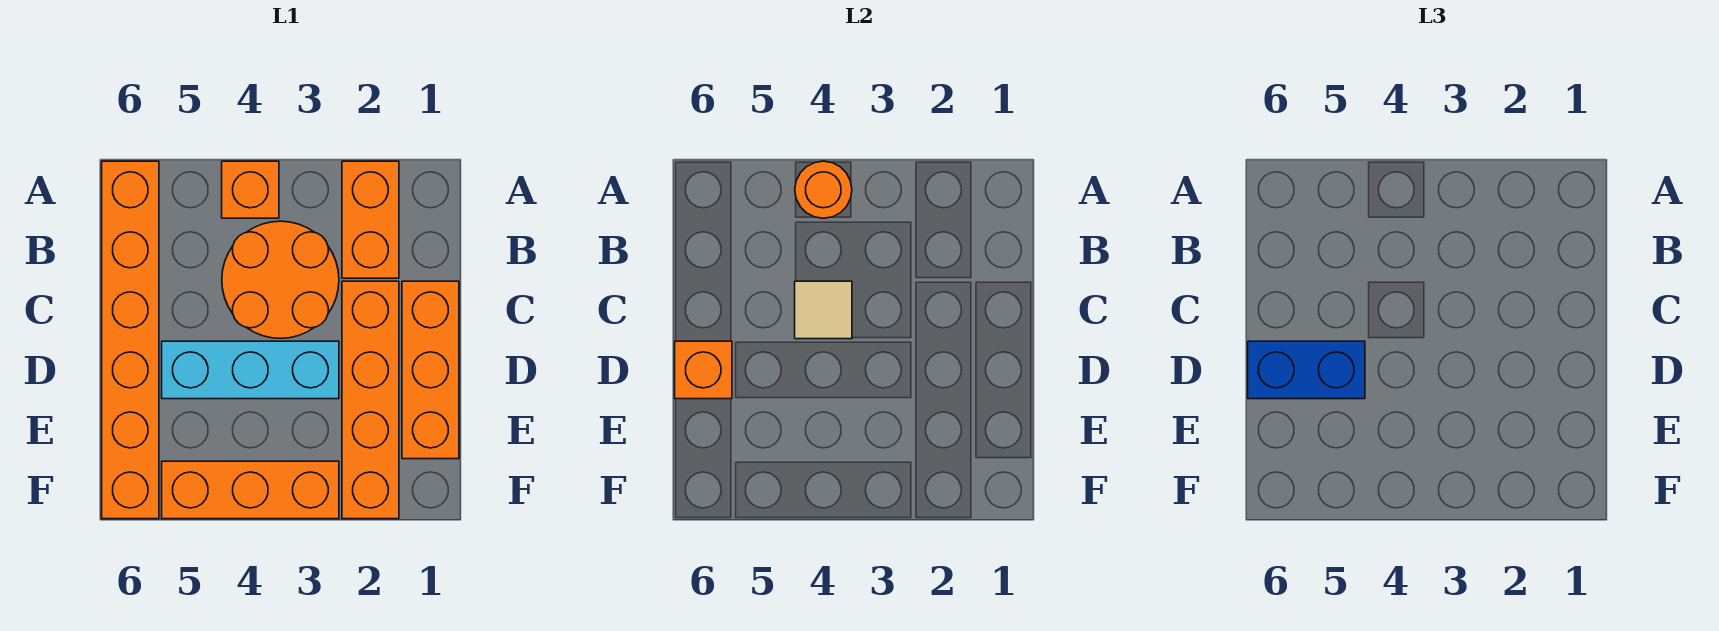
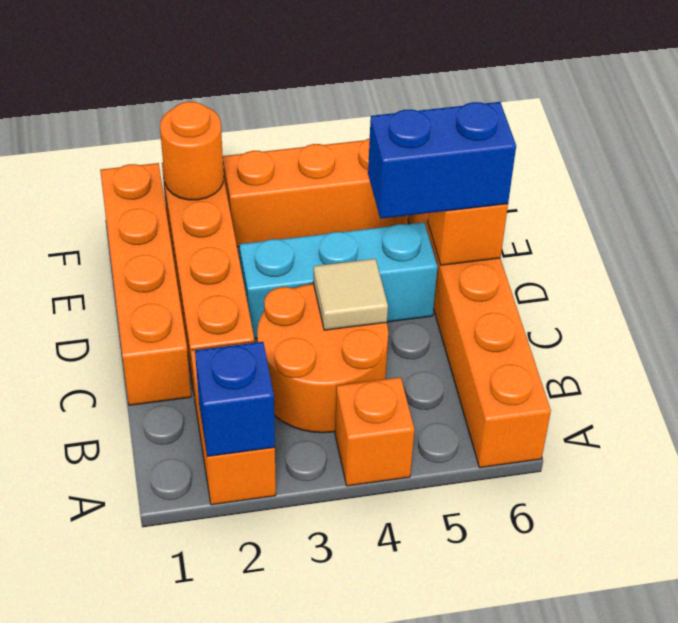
none -> blue brick A2 level 2
orange round brick A4 level 2 -> orange round brick F2 level 2
orange brick C1:E1 level 1 -> orange brick C1:F1 level 1

